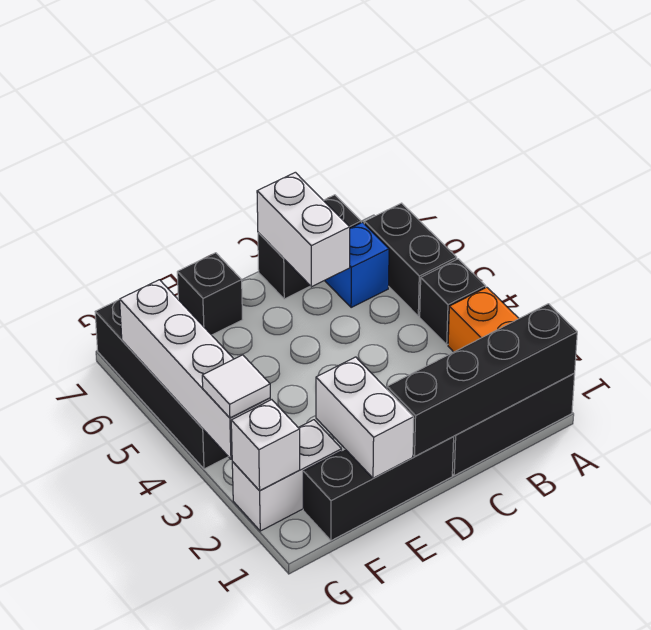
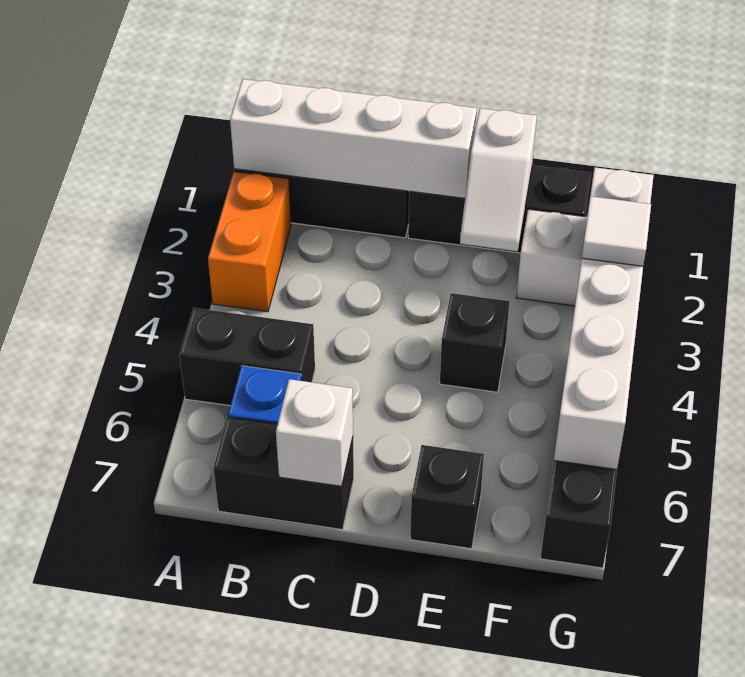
black brick A1:D1 level 2 -> white brick A1:D1 level 2
black brick A4 level 1 -> black brick E4 level 1
black brick A5:A6 level 1 -> black brick A5:B5 level 1
white brick C6:C7 level 2 -> white brick C7 level 2
white brick E1:E2 level 2 -> white slope E1:E2 level 2 top 1

